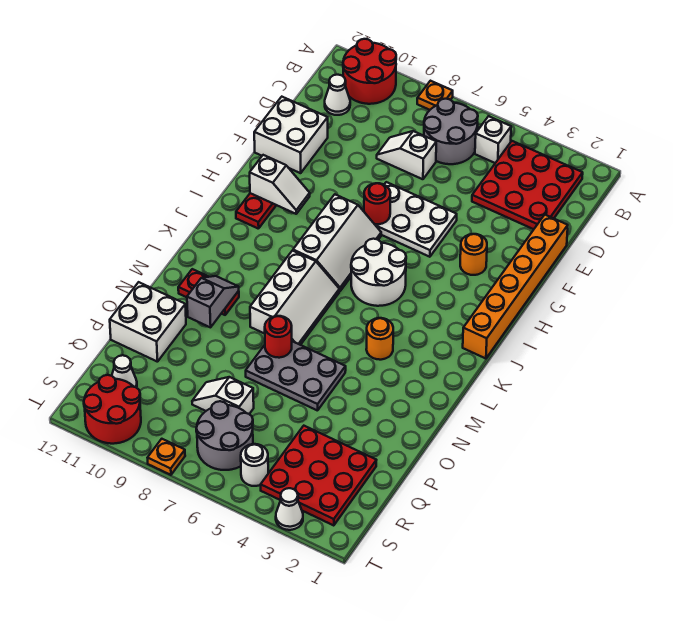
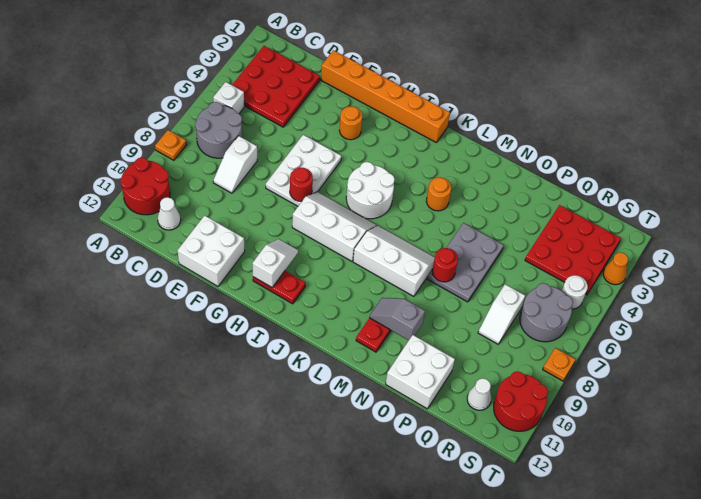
white cone T3 level 1 -> orange cone T3 level 1

